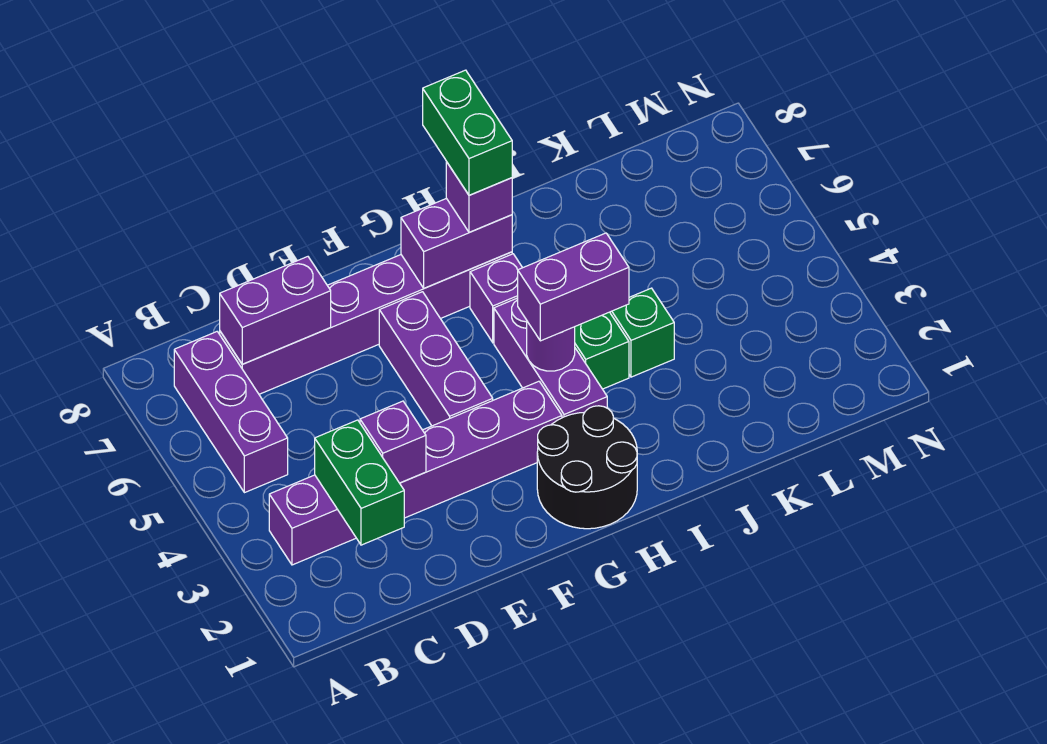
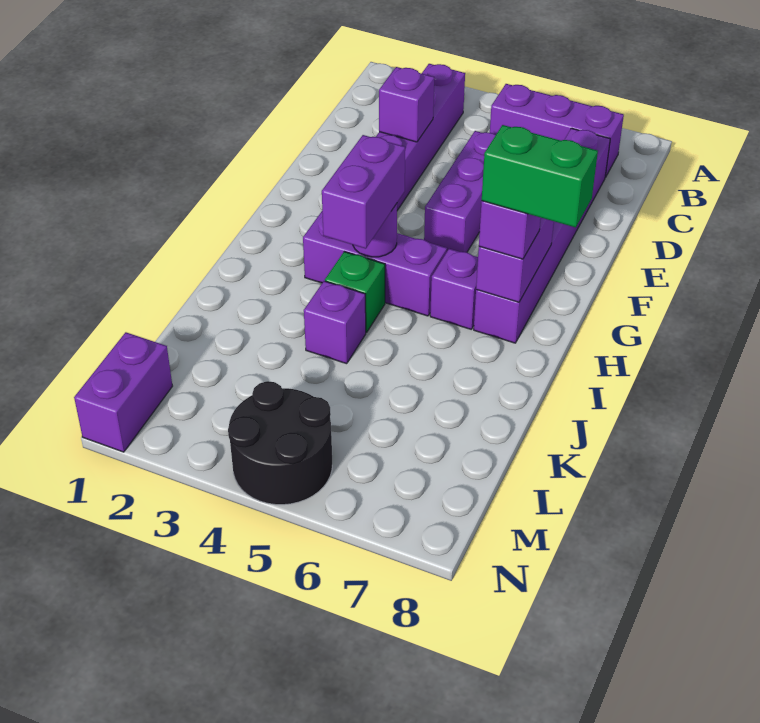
green brick C2:C3 level 2 -> none
purple brick C7:D7 level 2 -> purple brick M1:N1 level 1
purple brick F4:F6 level 1 -> purple brick D5:F5 level 1
black round brick G1:H2 level 1 -> black round brick M4:N5 level 1
green brick J4 level 1 -> purple brick J4 level 1

